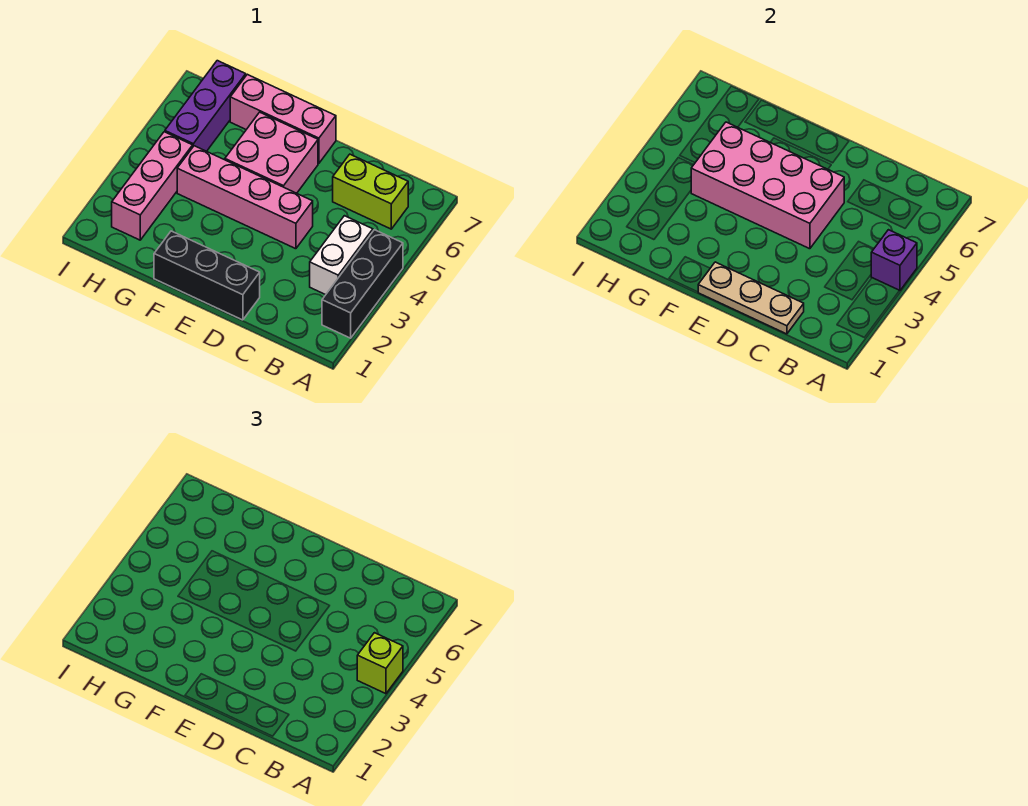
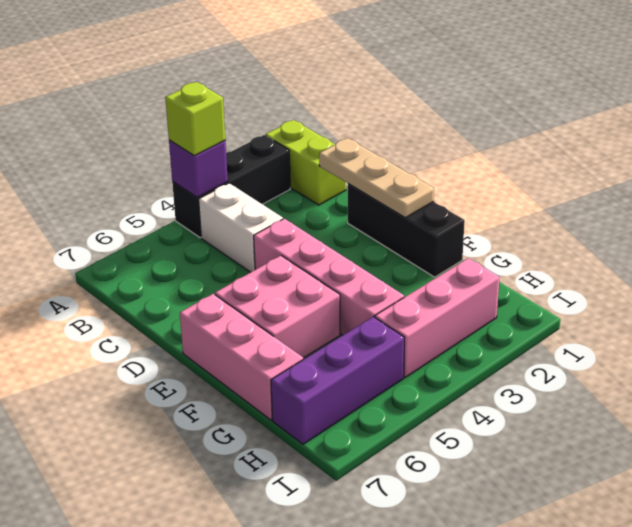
white brick B3:B4 level 1 -> white brick B4:C4 level 1
lime brick B6:C6 level 1 -> lime brick A1:B1 level 1
pink brick D4:G5 level 2 -> none

